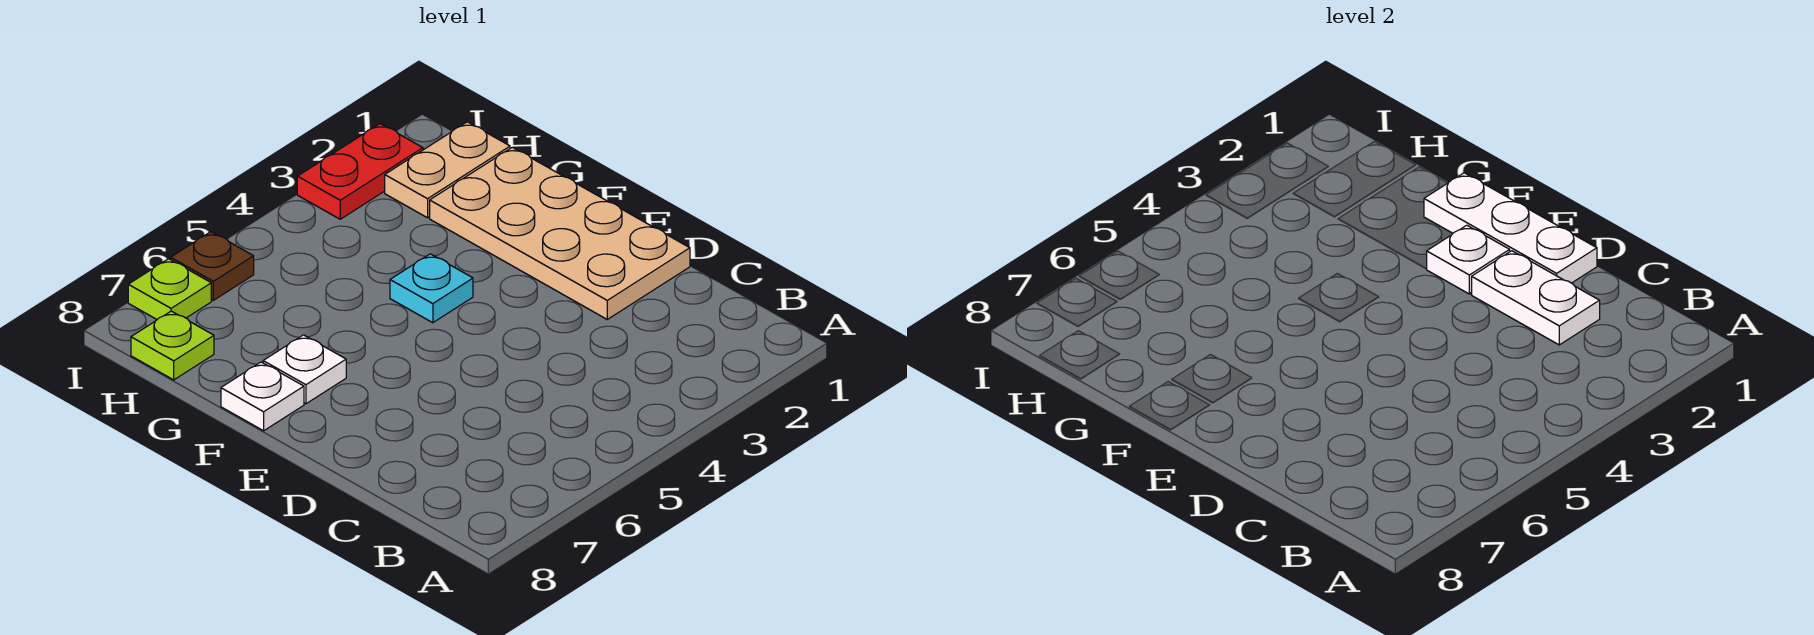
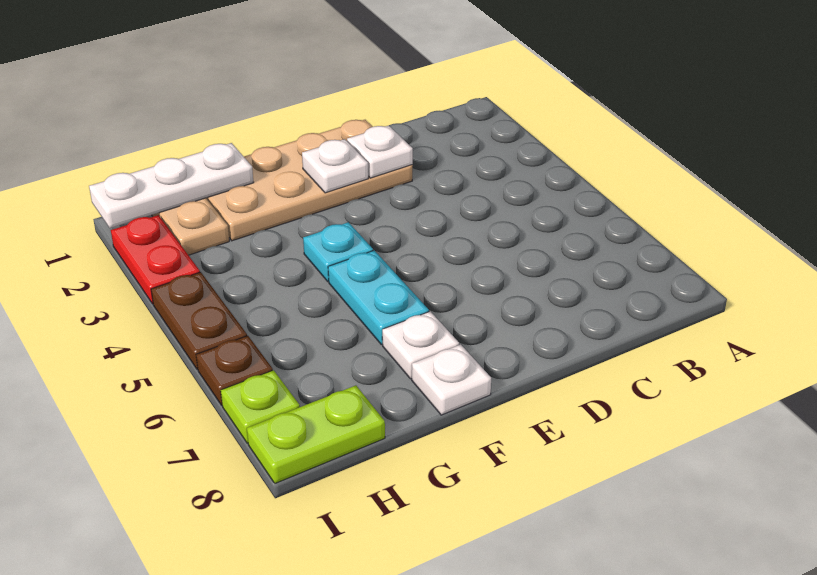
white plate C2:D2 level 2 -> white plate D2 level 2
white plate D1:F1 level 2 -> white plate G1:I1 level 2
none -> cyan plate F5:F6 level 1
lime plate H8 level 1 -> lime plate H8:I8 level 1
none -> brown plate I4:I5 level 1

